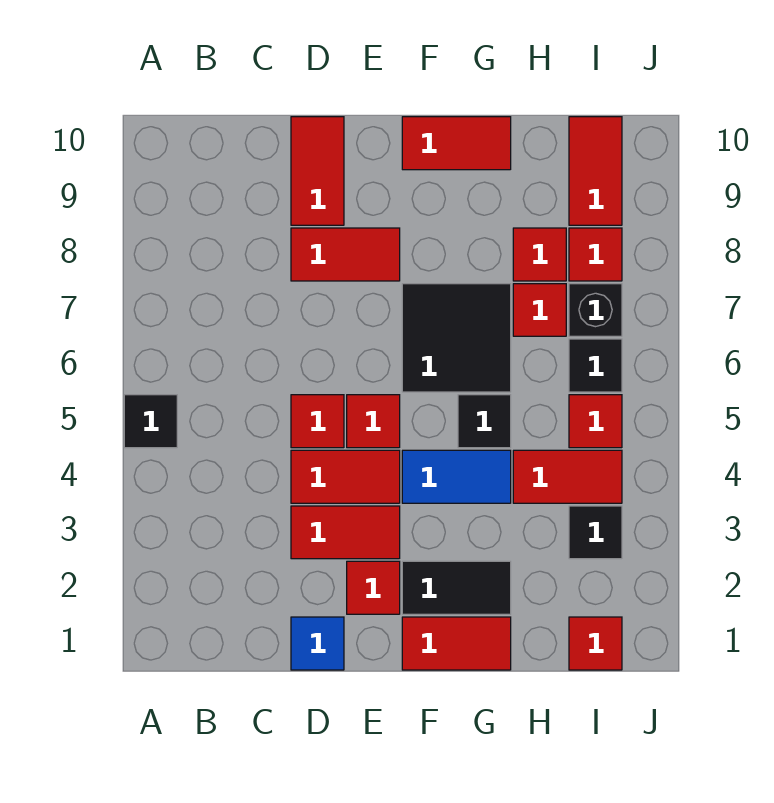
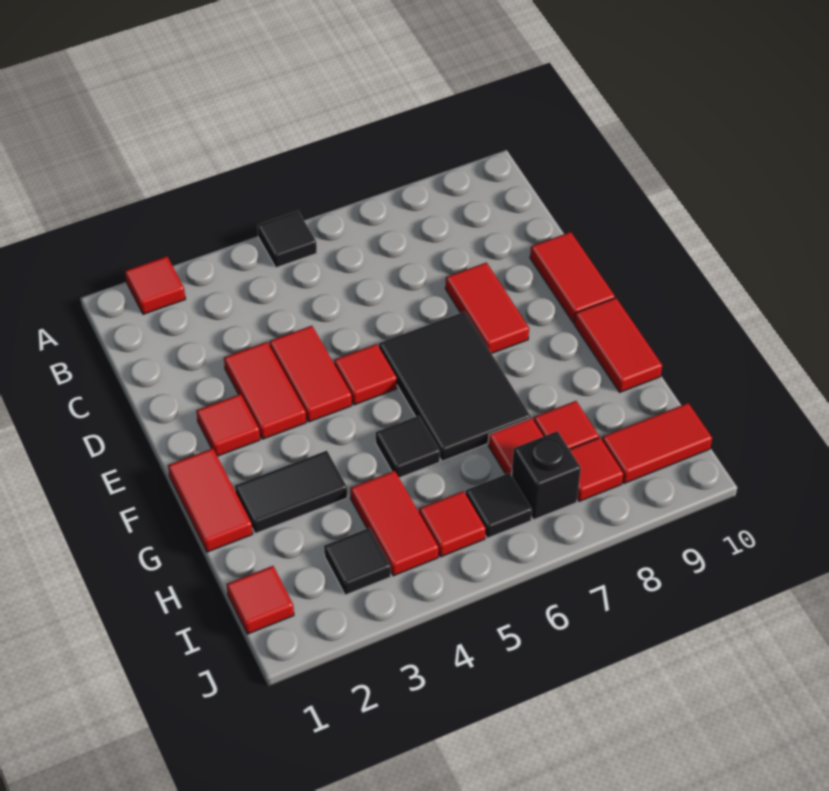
blue tile D1 level 1 -> none
red tile D5 level 1 -> red tile A2 level 1
red tile D9:D10 level 1 -> red tile D10:E10 level 1
black tile F2:G2 level 1 -> black tile G2:G3 level 1
blue tile F4:G4 level 1 -> none
black tile F6:G7 level 1 -> black tile E6:G7 level 1

